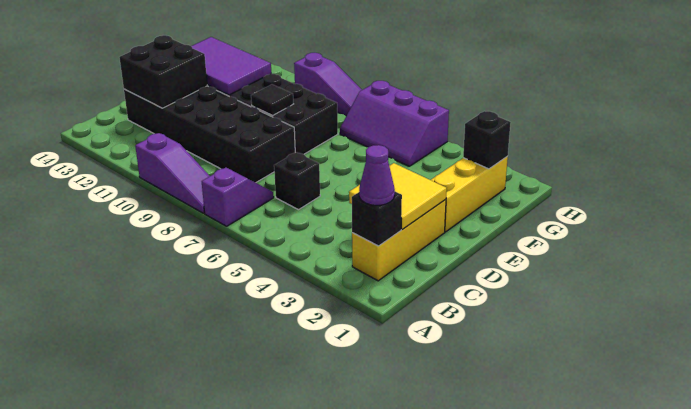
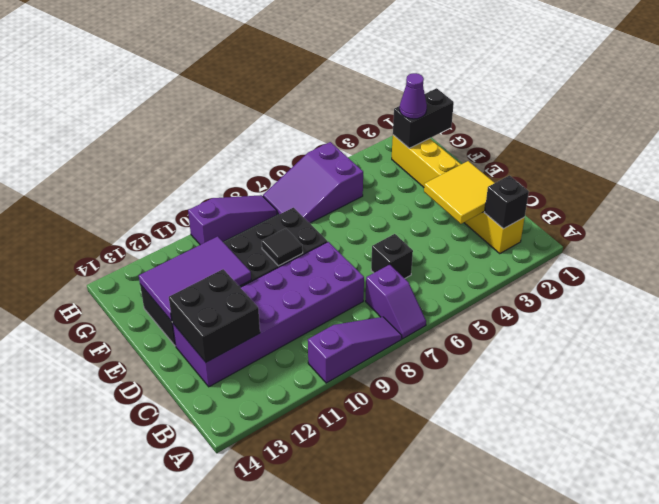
purple slope A7:B7 level 1 top A -> purple slope A7:B7 level 1 top B
purple cone B2 level 3 -> purple cone G2 level 3
black brick C8:D13 level 1 -> purple brick C8:D13 level 1
black brick G2 level 2 -> black brick G1:G2 level 2
purple slope G5:H7 level 1 top H -> purple slope G5:H7 level 1 top 5

